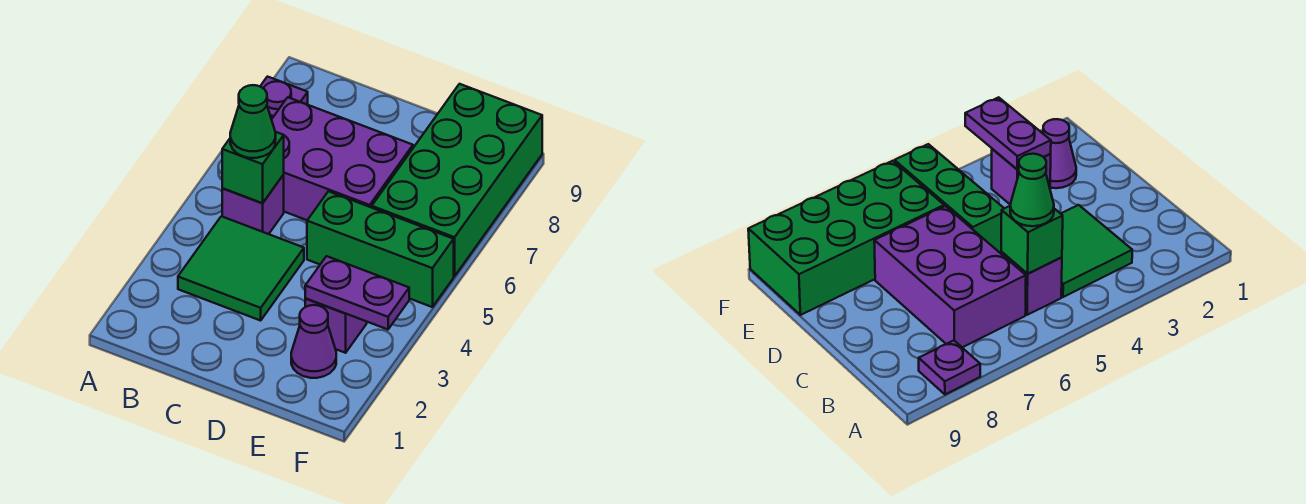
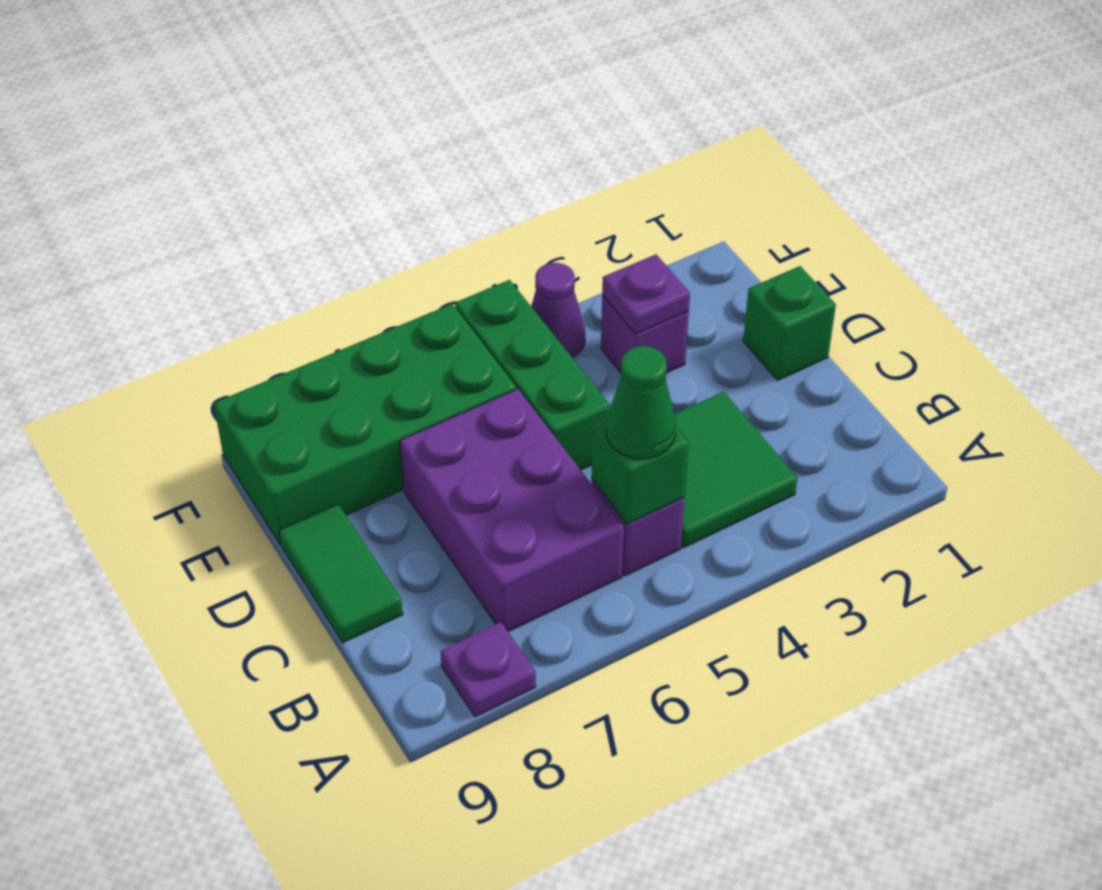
none -> green tile C9:D9 level 1
none -> green brick D1 level 1
purple cone E2 level 1 -> purple cone F4 level 1
purple plate E3:F3 level 2 -> purple plate E3 level 2

